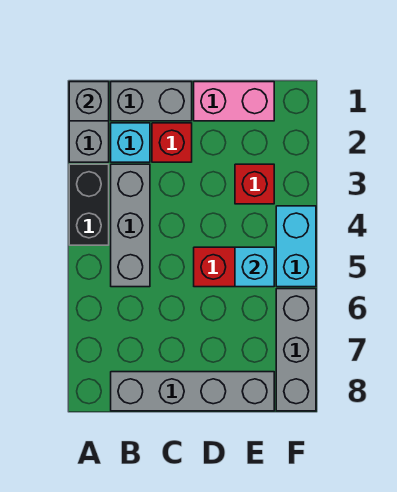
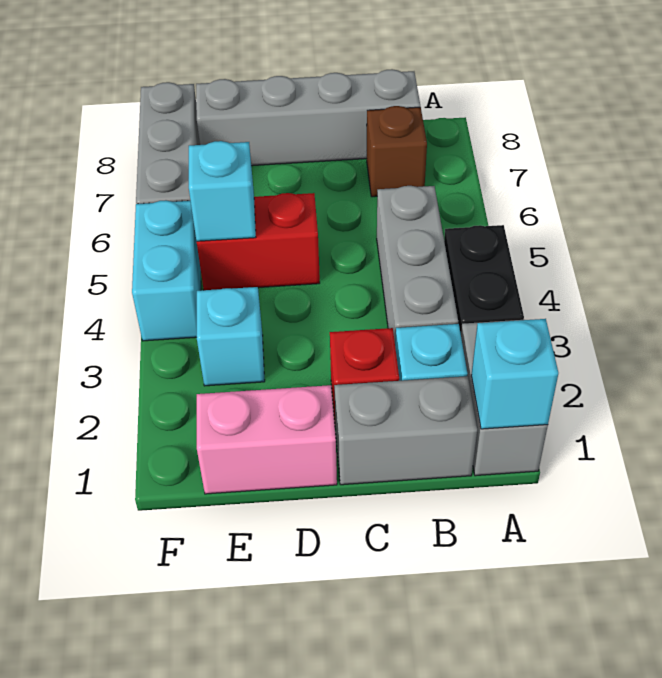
grey brick A1 level 2 -> cyan brick A1 level 2
none -> brown brick B7 level 1
red brick E3 level 1 -> cyan brick E3 level 1

